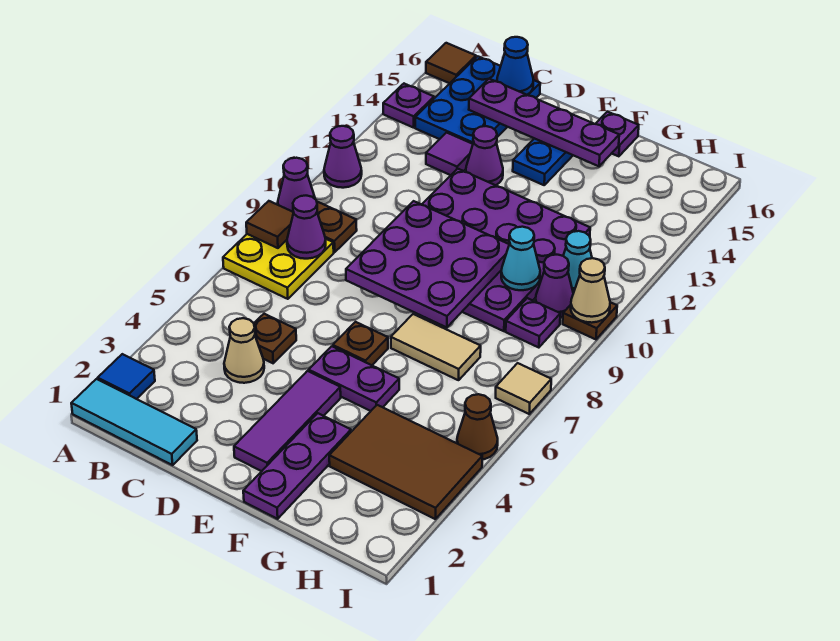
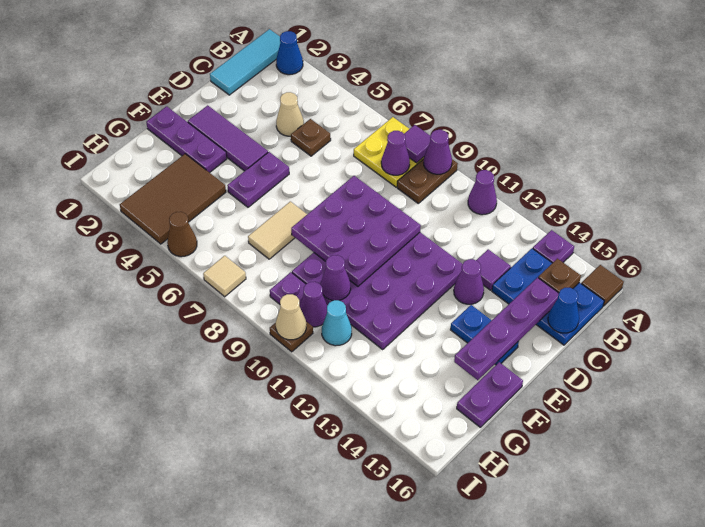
blue tile A2 level 1 -> blue cone A2 level 1
brown tile A8 level 2 -> purple tile A8 level 2
brown plate E6 level 1 -> brown plate B15 level 2
purple plate F16 level 1 -> purple plate F16:G16 level 1
cyan cone G10 level 2 -> purple cone G10 level 2

